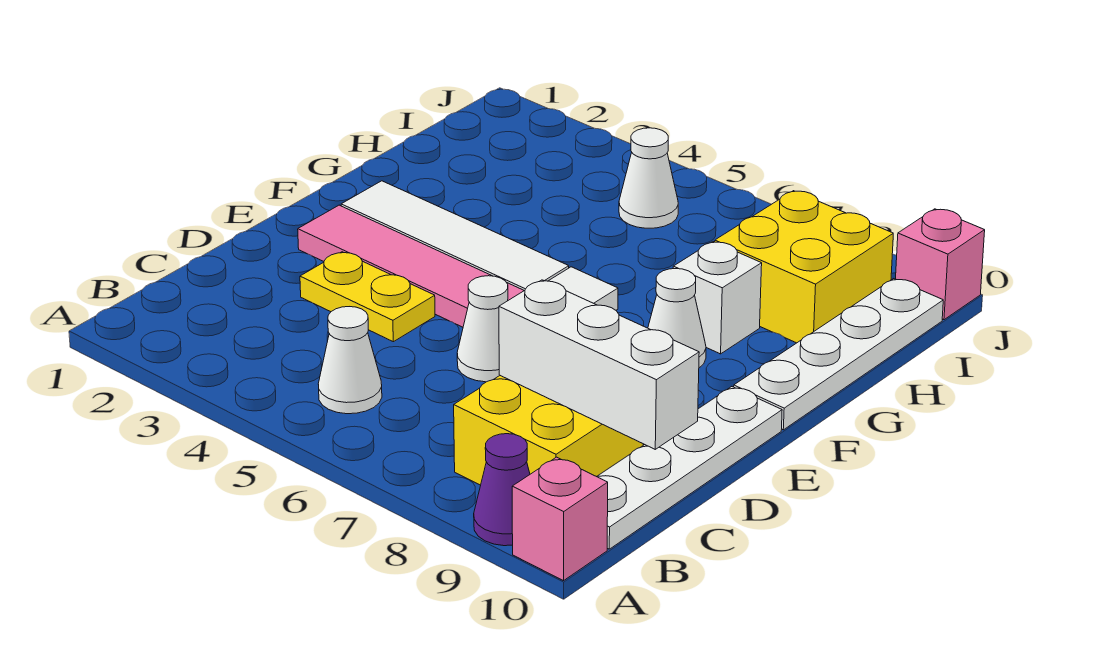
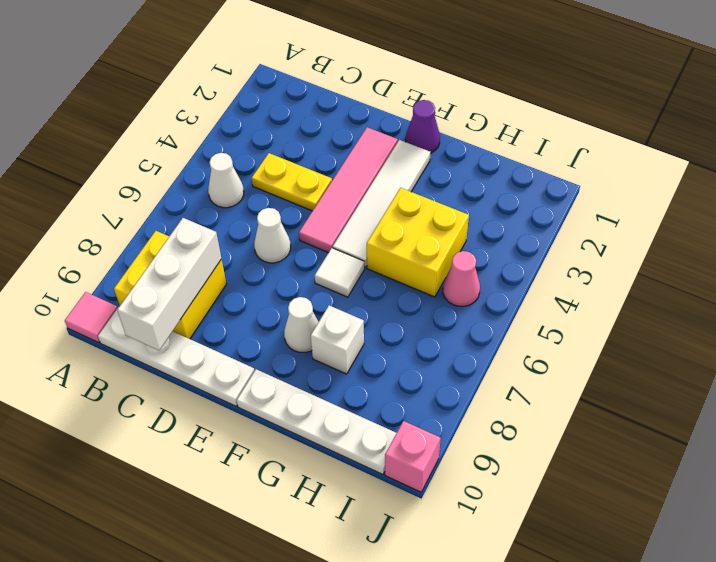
purple cone A9 level 1 -> purple cone F1 level 1
pink brick A10 level 1 -> pink tile A10 level 1
yellow plate D3:D4 level 1 -> yellow plate C4:D4 level 1
yellow brick H8:I9 level 1 -> yellow brick G4:H5 level 1
white cone I5 level 1 -> pink cone I5 level 1

